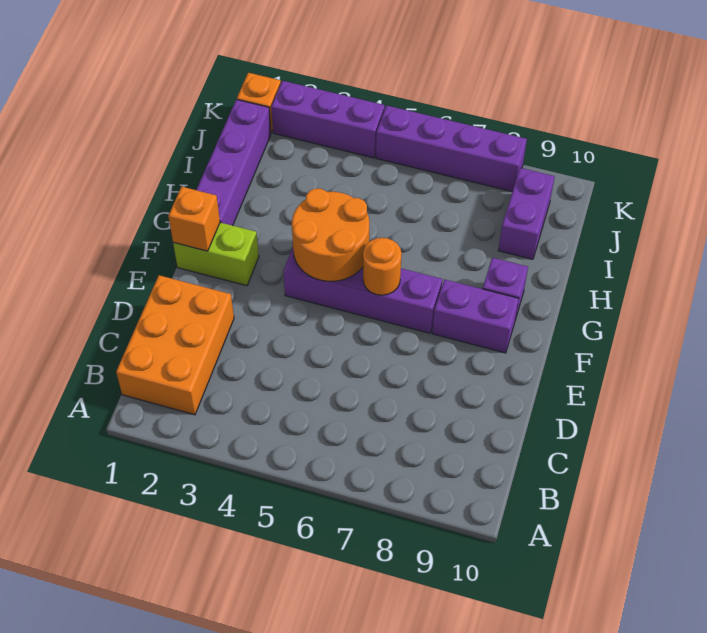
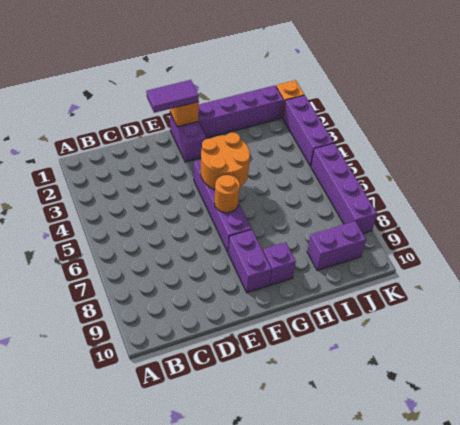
orange brick B1:D2 level 1 -> none
none -> purple tile E1:F1 level 3
lime brick F1:F2 level 1 -> purple brick F1:F2 level 1

